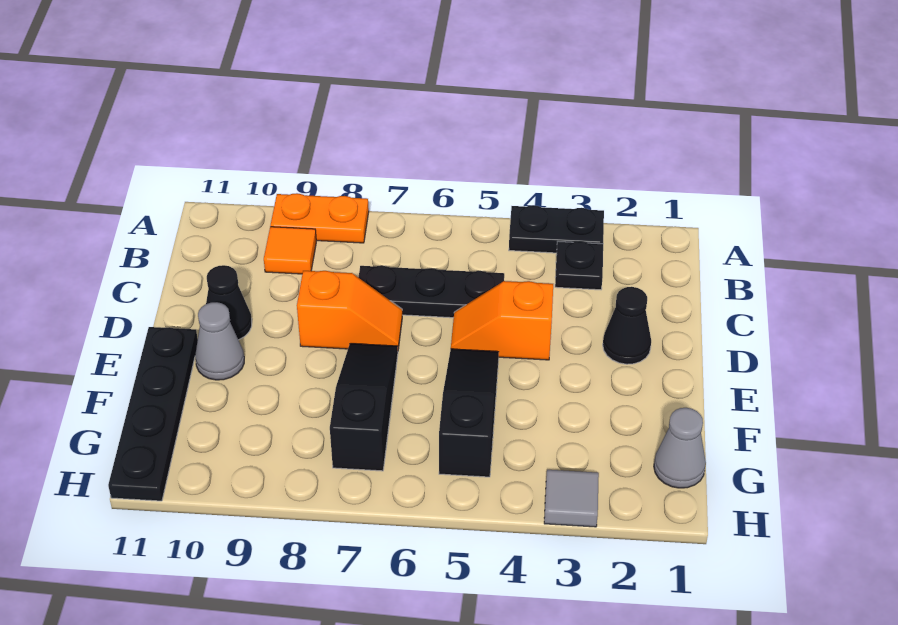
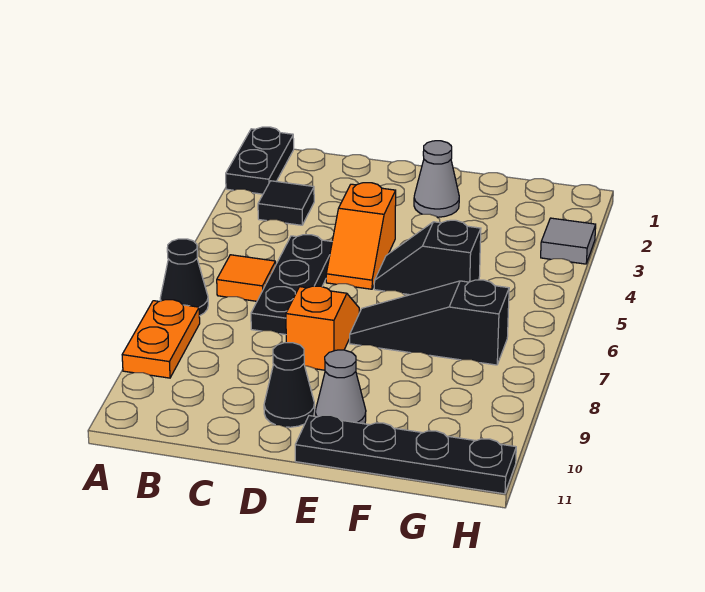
black plate A3:A4 level 1 -> black plate A1:A2 level 1
black plate B3 level 1 -> black tile B3 level 1
orange tile B9 level 1 -> orange tile B6 level 1
black cone D2 level 1 -> black cone A7 level 1
black slope E5:G5 level 1 top G -> black slope E5:F5 level 1 top F
grey cone G1 level 1 -> grey cone E2 level 1

